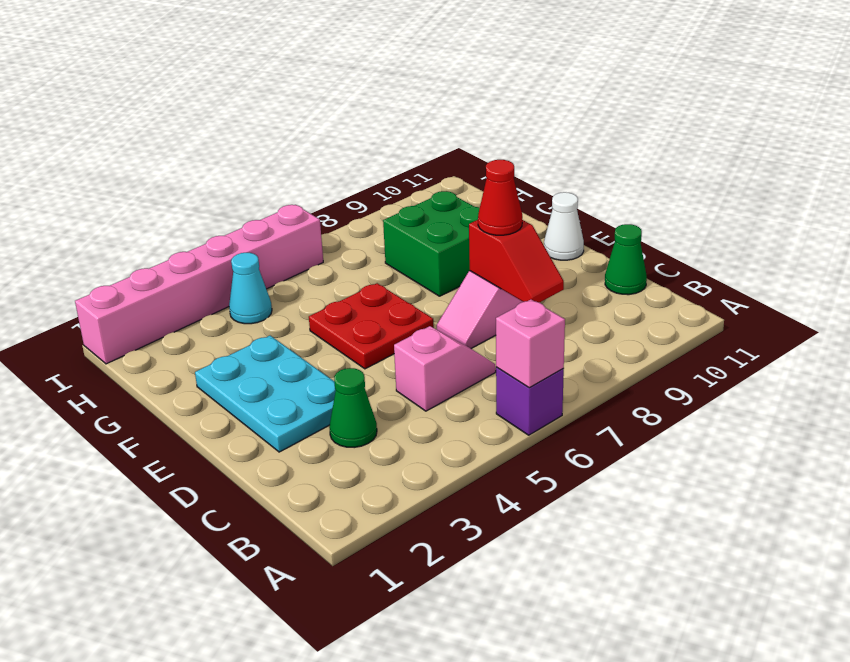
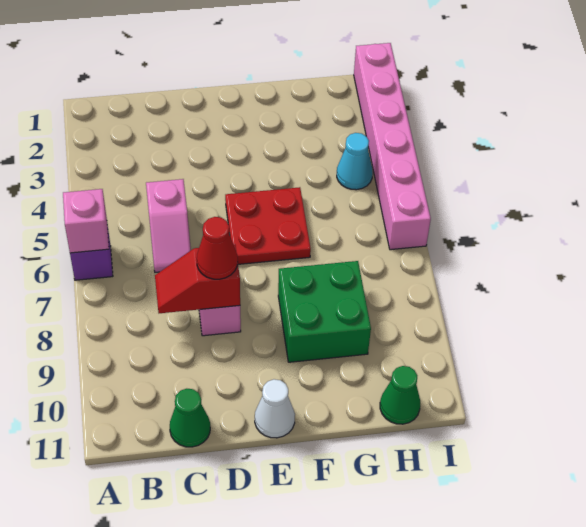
green cone C3 level 1 -> green cone H11 level 1
cyan plate D2:F3 level 1 -> none

